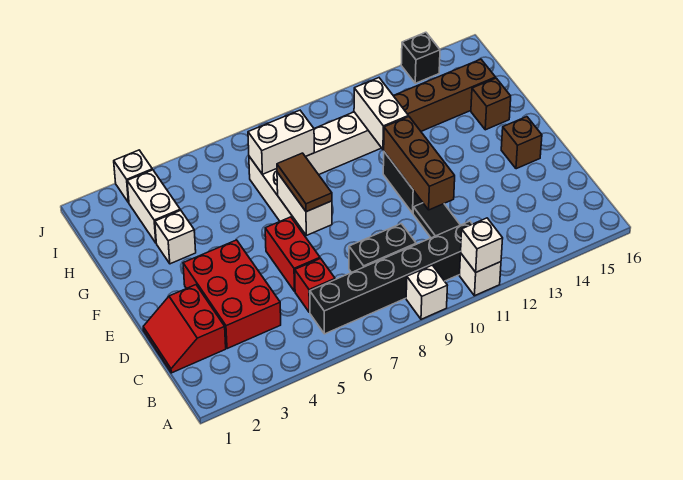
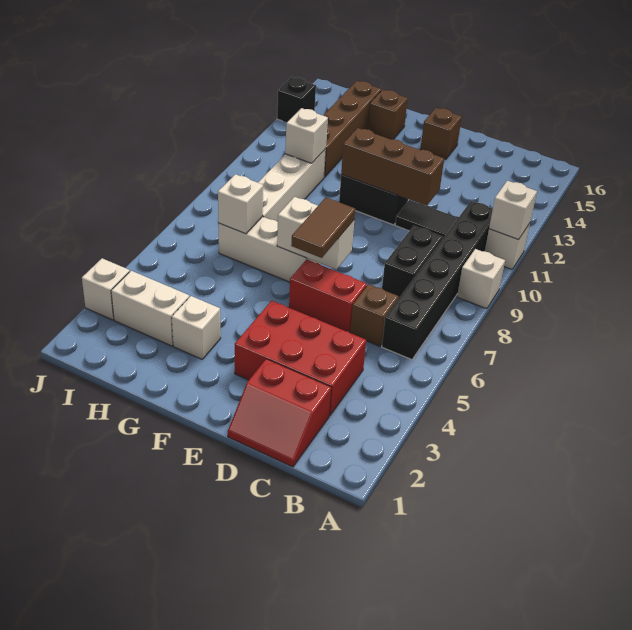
red brick C6 level 1 -> brown brick C6 level 1
brown tile E7:F7 level 3 -> brown tile E6:E7 level 3
white brick G11:H11 level 2 -> white brick H11 level 2
white brick H7:H8 level 2 -> white brick H7 level 2

